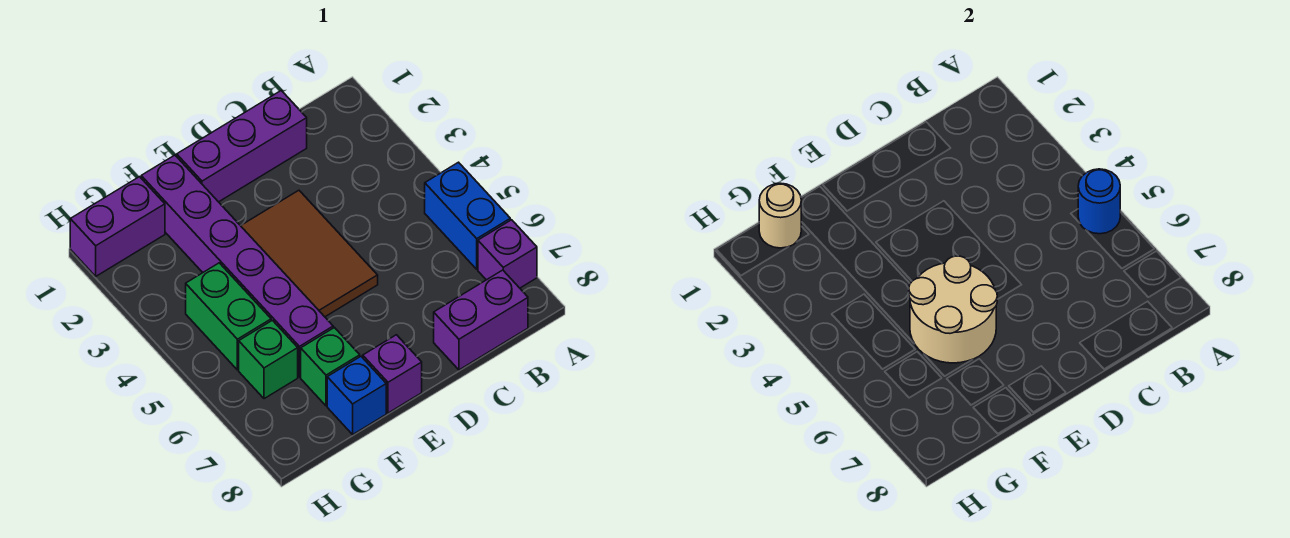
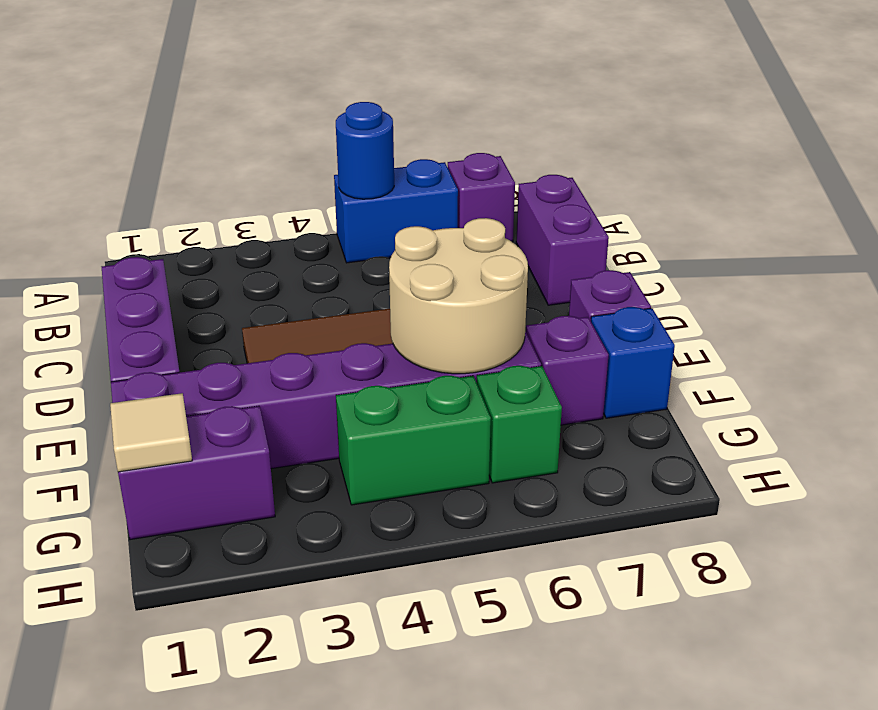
green brick F7 level 1 -> purple brick F7 level 1
purple brick G1:H1 level 1 -> purple brick G1:G2 level 1
tan round brick G1 level 2 -> tan tile G1 level 2

